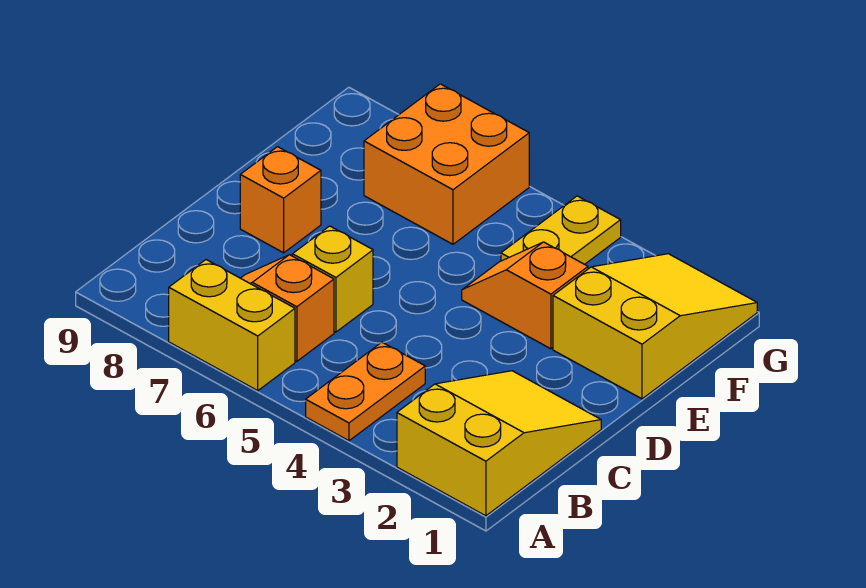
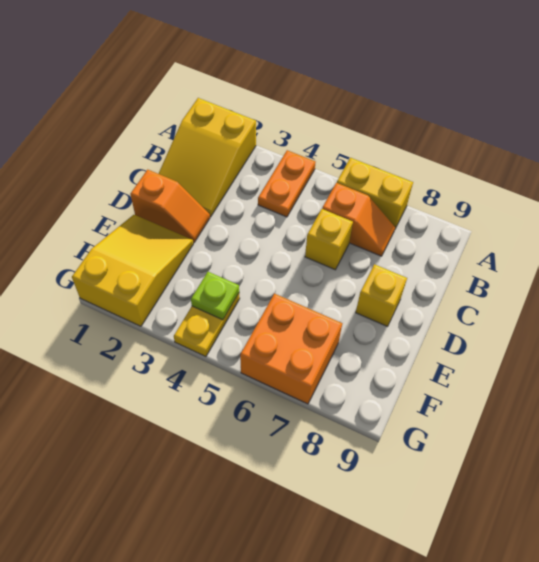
orange brick D8 level 1 -> yellow brick D8 level 1
yellow slope E1:G2 level 1 top E -> yellow slope E1:G2 level 1 top G
orange slope E3:E4 level 1 top 3 -> orange slope D1:D2 level 1 top 1
none -> lime plate F4 level 2

